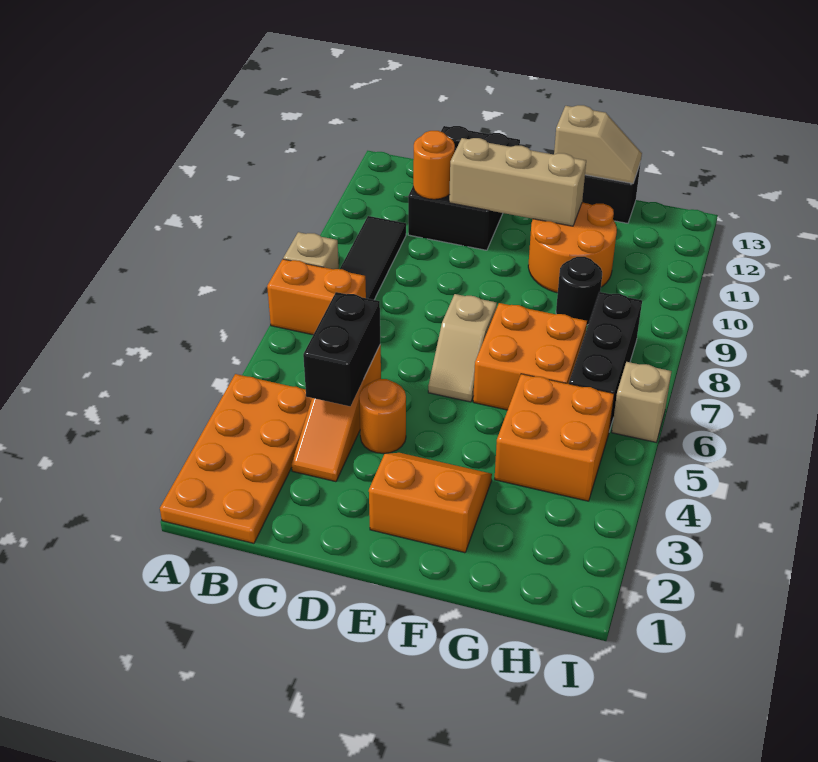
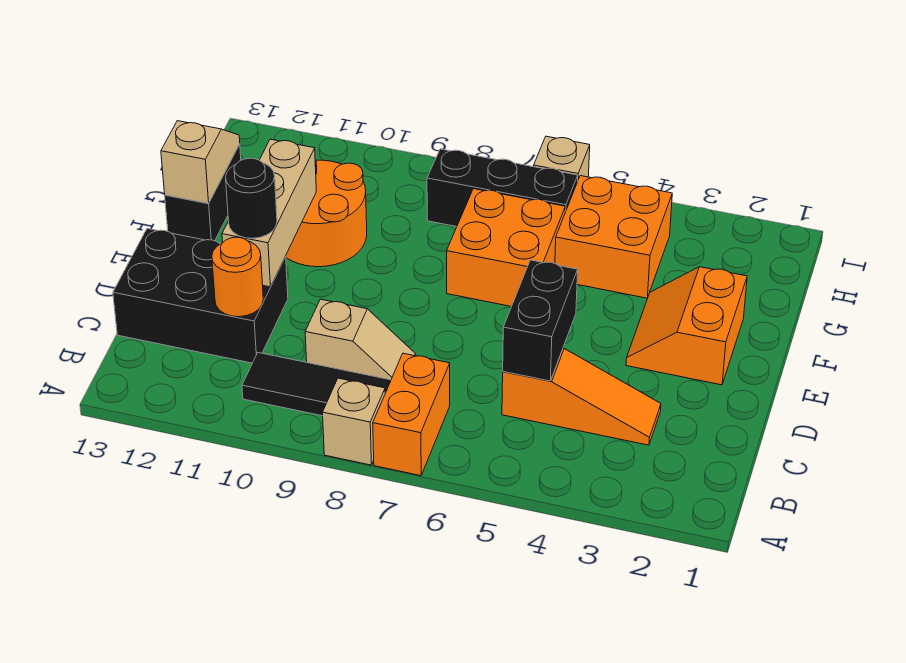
orange plate A1:B4 level 1 -> none
black brick C4:C5 level 2 -> black brick C5:D5 level 2
orange round brick D4 level 1 -> none
tan slope E6:E7 level 1 top 7 -> tan slope C8:C9 level 1 top 9
black round brick G9 level 1 -> black round brick D11 level 3

